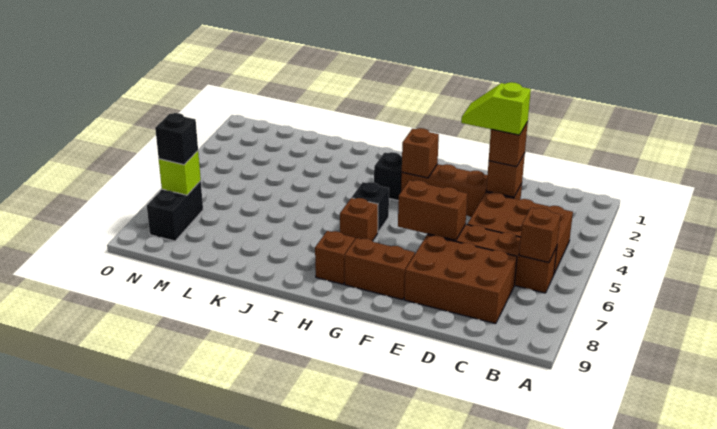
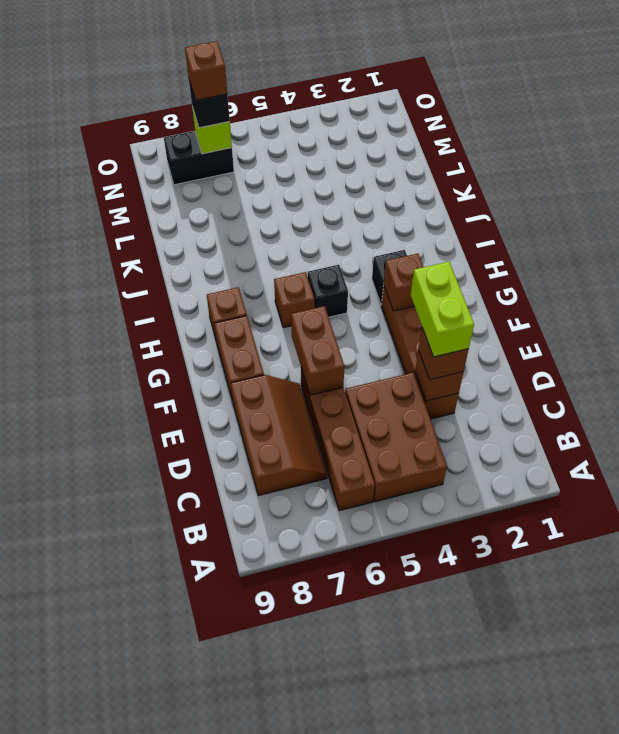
brown brick B6 level 2 -> brown brick N7 level 4
brown brick C7:E8 level 1 -> brown slope C7:E8 level 1 top 8
lime slope D3:E3 level 4 top D -> lime brick D3:E3 level 4

